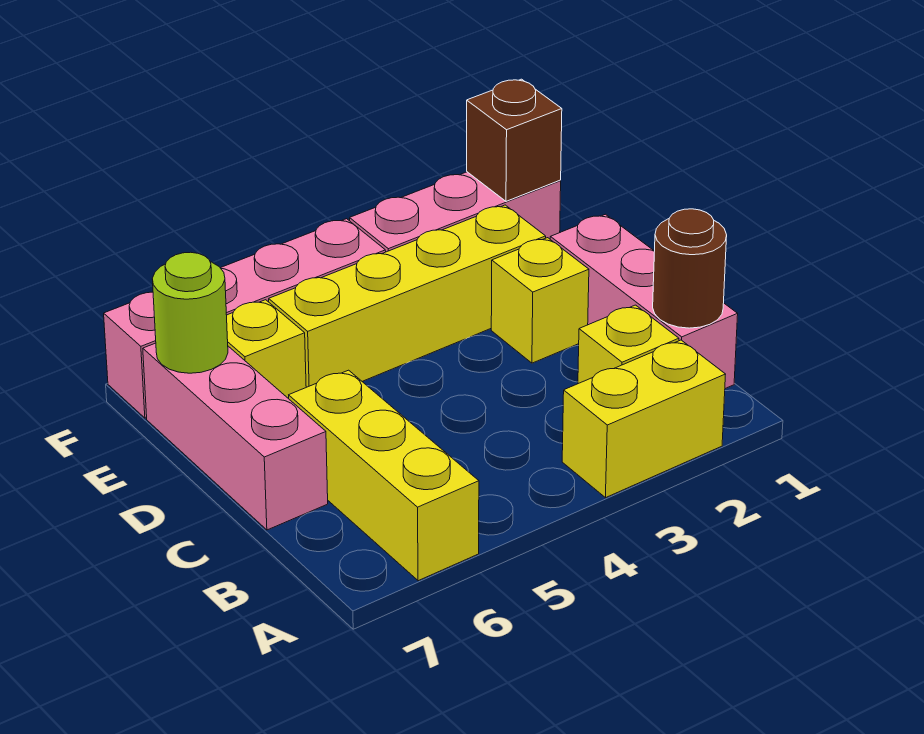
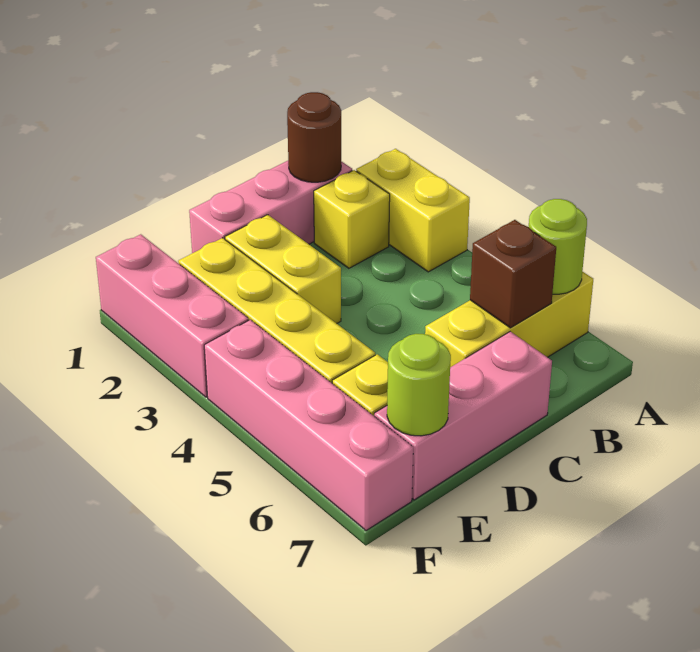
none -> lime round brick A6 level 2
yellow brick D2 level 1 -> yellow brick D2:D3 level 1
brown brick F1 level 2 -> brown brick B6 level 2

